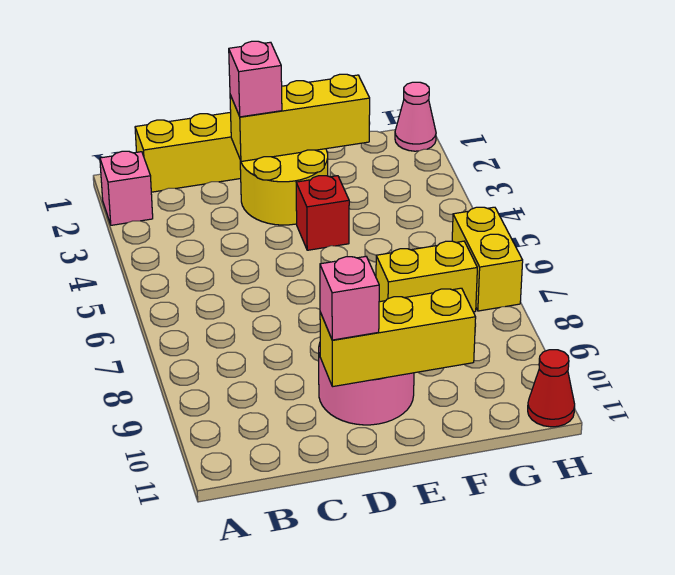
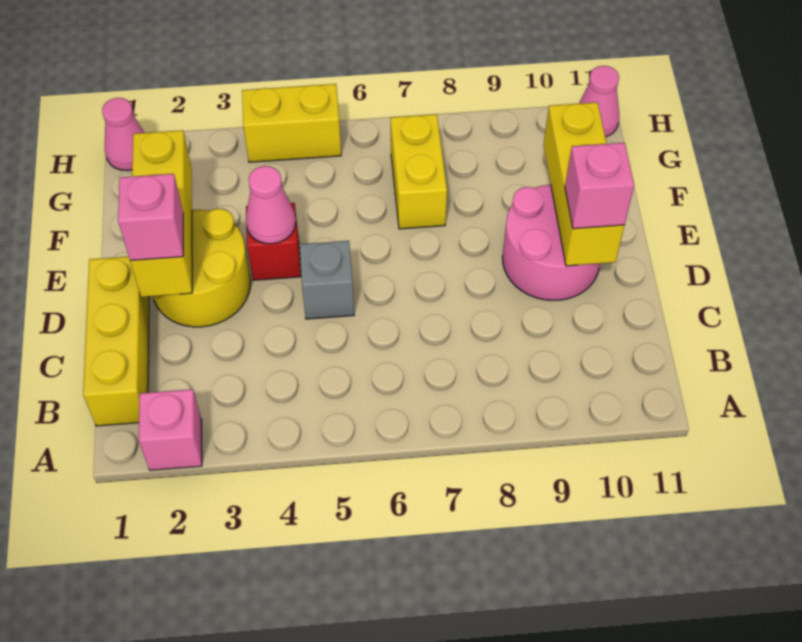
none -> grey brick D5 level 1
none -> pink cone E4 level 2
yellow brick H6:H7 level 1 -> yellow brick H4:H5 level 1
red cone H11 level 1 -> pink cone H11 level 1

